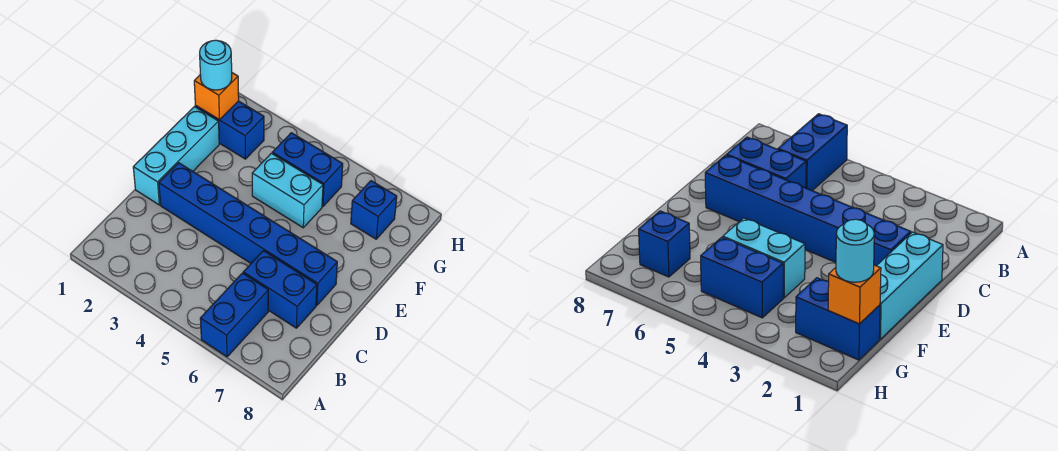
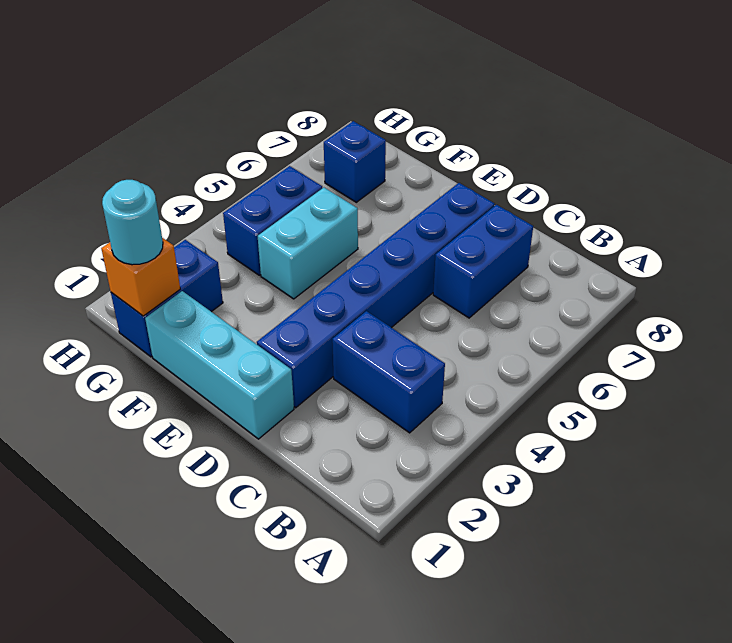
blue brick A6:B6 level 1 -> blue brick B3:C3 level 1

